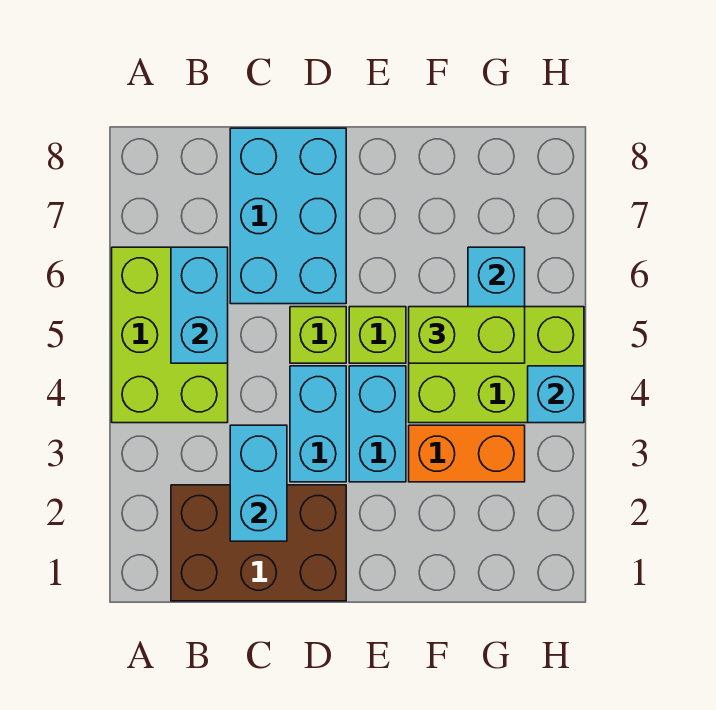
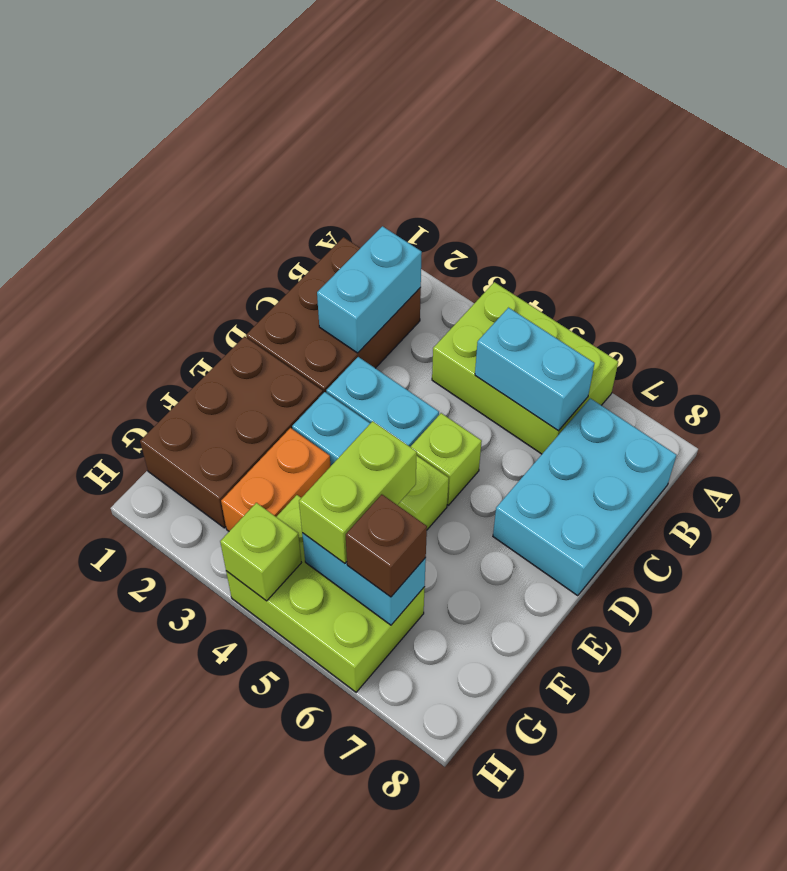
cyan brick C2:C3 level 2 -> cyan brick B2:C2 level 2
cyan brick C6:D8 level 1 -> cyan brick B7:D8 level 1
none -> brown brick E1:G2 level 1
lime brick F4:H5 level 1 -> lime brick G4:H6 level 1
none -> brown brick G6 level 3
cyan brick H4 level 2 -> lime brick H4 level 2

